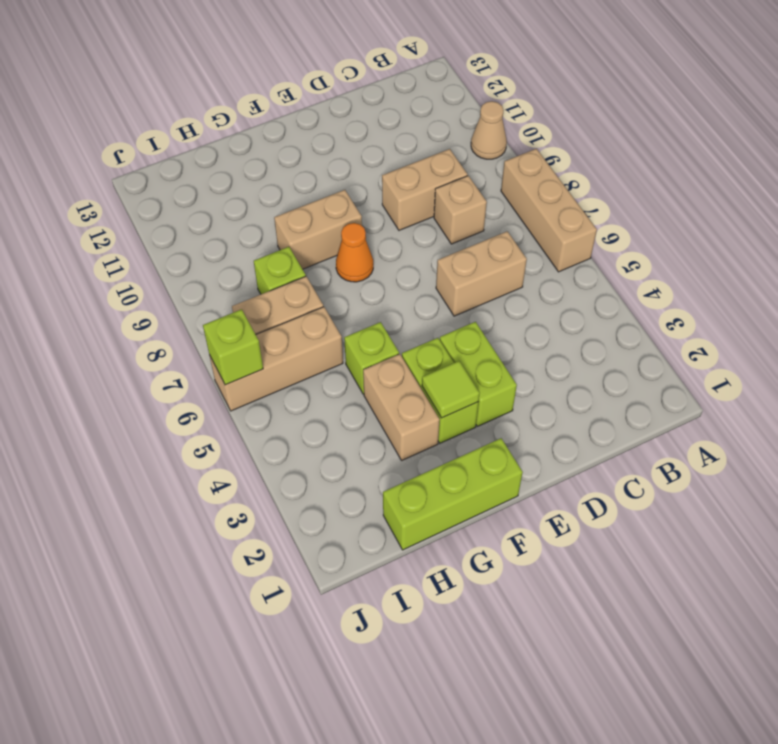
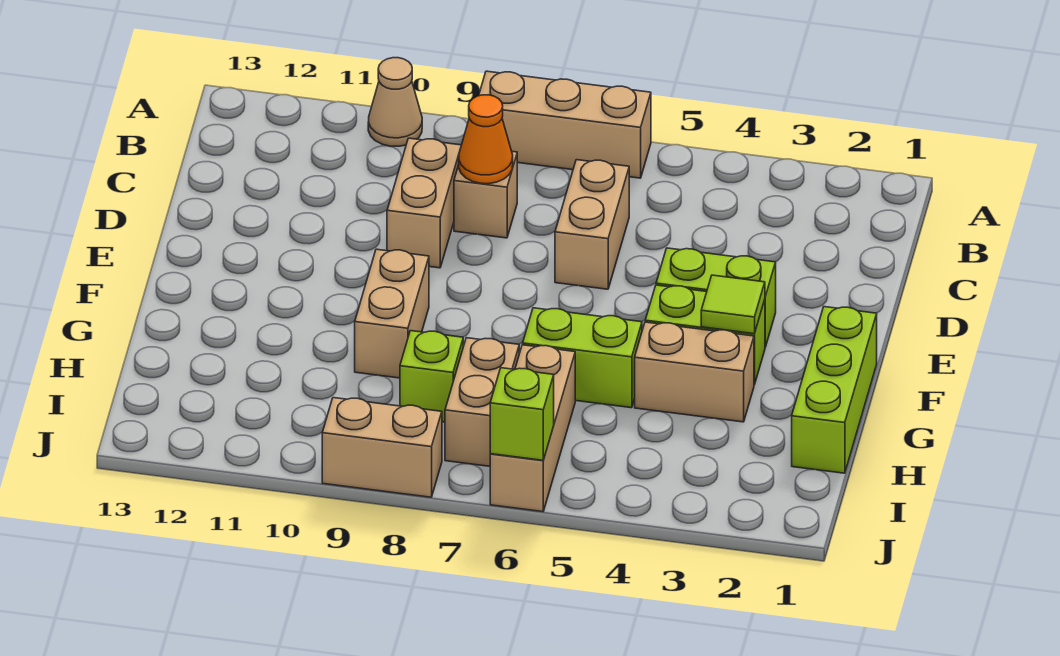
orange cone F8 level 1 -> orange cone C8 level 2
lime brick G5 level 1 -> lime brick G5:G6 level 1
none -> tan brick J8:J9 level 1

